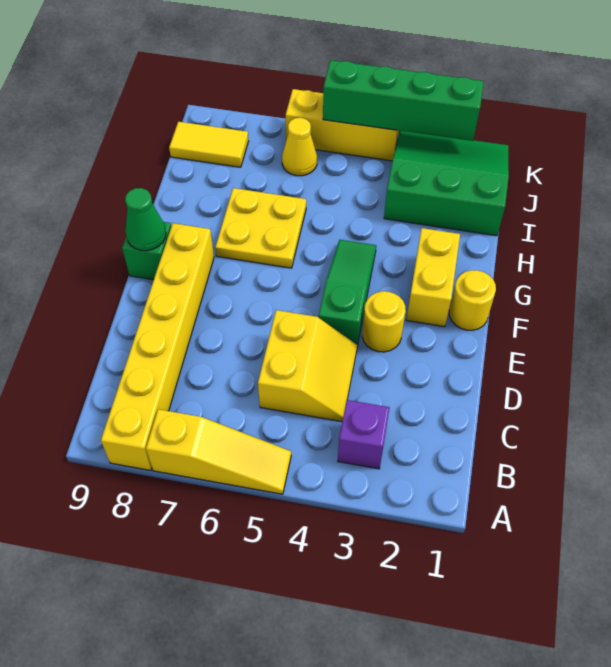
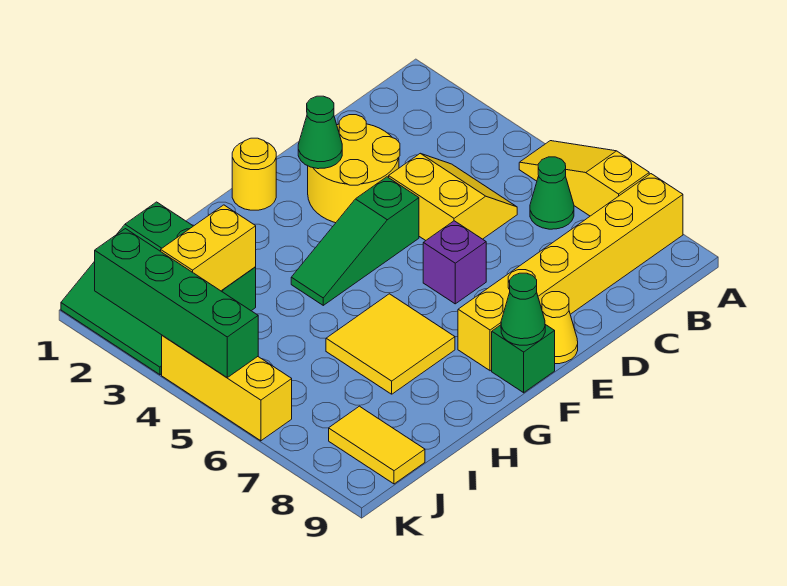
purple brick B3 level 1 -> purple brick E6 level 1
none -> green cone B6 level 1
yellow slope C4:D5 level 1 top 5 -> yellow slope C4:D5 level 1 top D
none -> green cone E2 level 2
yellow round brick E3 level 1 -> yellow round brick D2:E3 level 1
yellow brick F2:G2 level 1 -> yellow brick I3:J3 level 2
yellow plate G6:H7 level 1 -> yellow tile G6:H7 level 1
yellow cone J6 level 1 -> yellow cone E9 level 1

